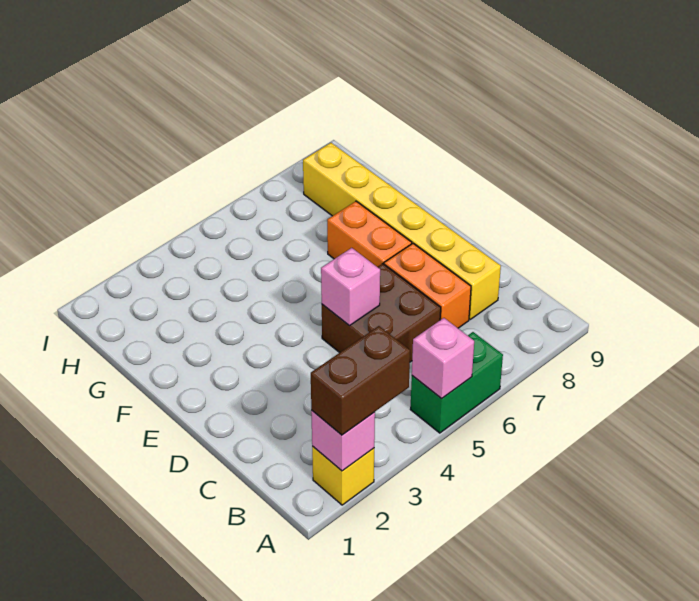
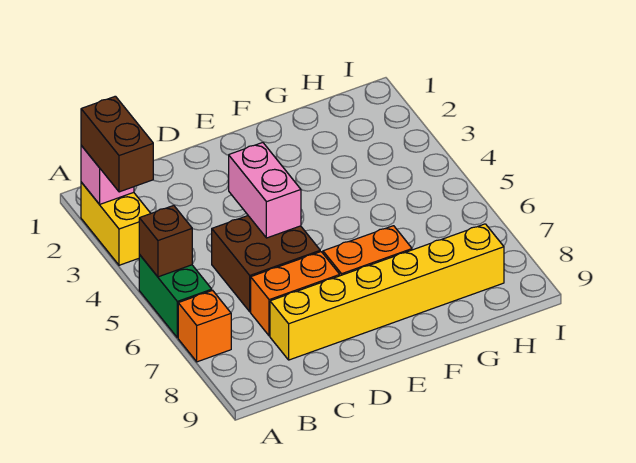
yellow brick A2 level 1 -> yellow brick A2:A3 level 1
pink brick A5 level 2 -> brown brick A5 level 2
none -> orange brick A7 level 1
pink brick D5 level 2 -> pink brick D4:D5 level 2

